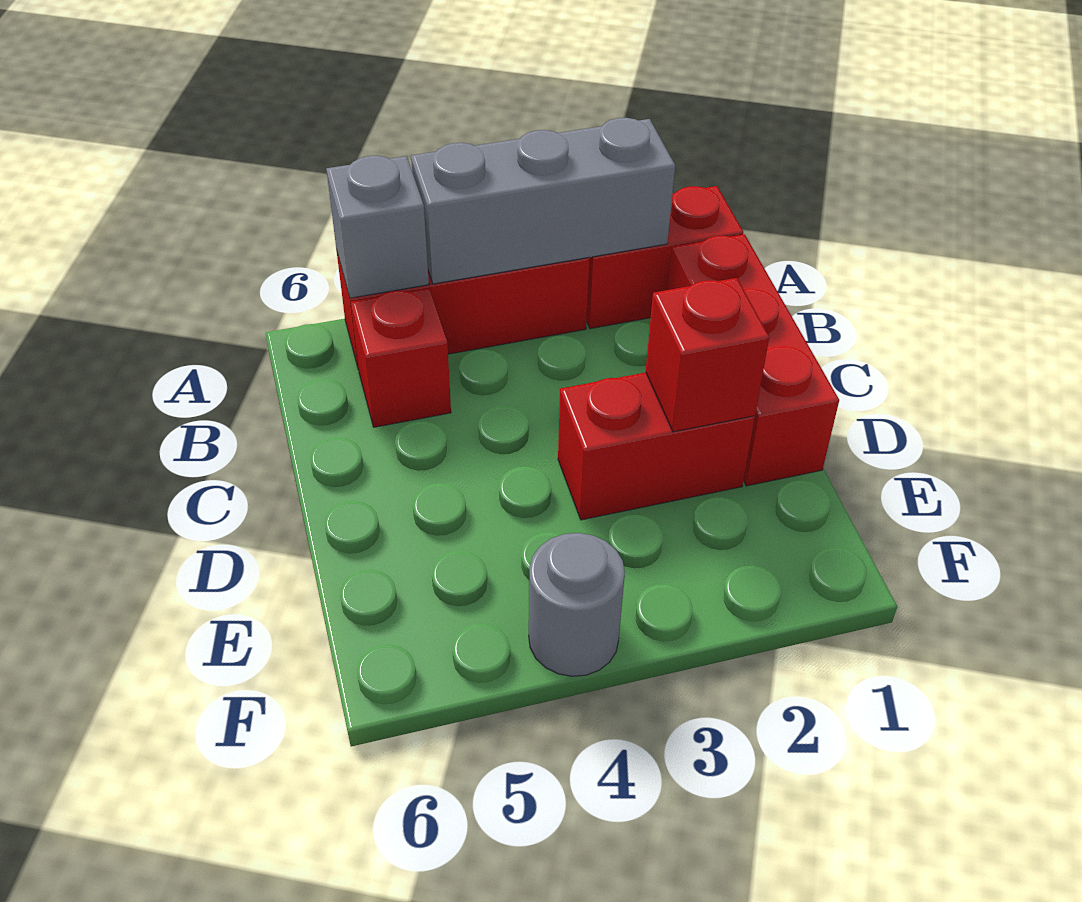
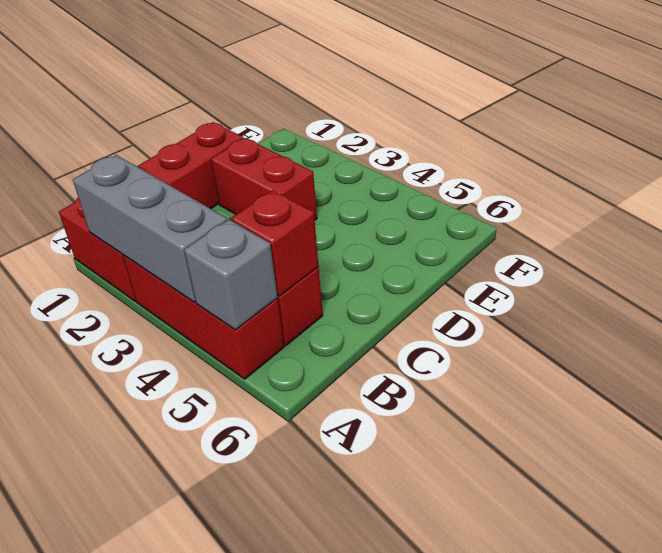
red brick D2 level 2 -> red brick B5 level 2
grey round brick F4 level 1 -> none

